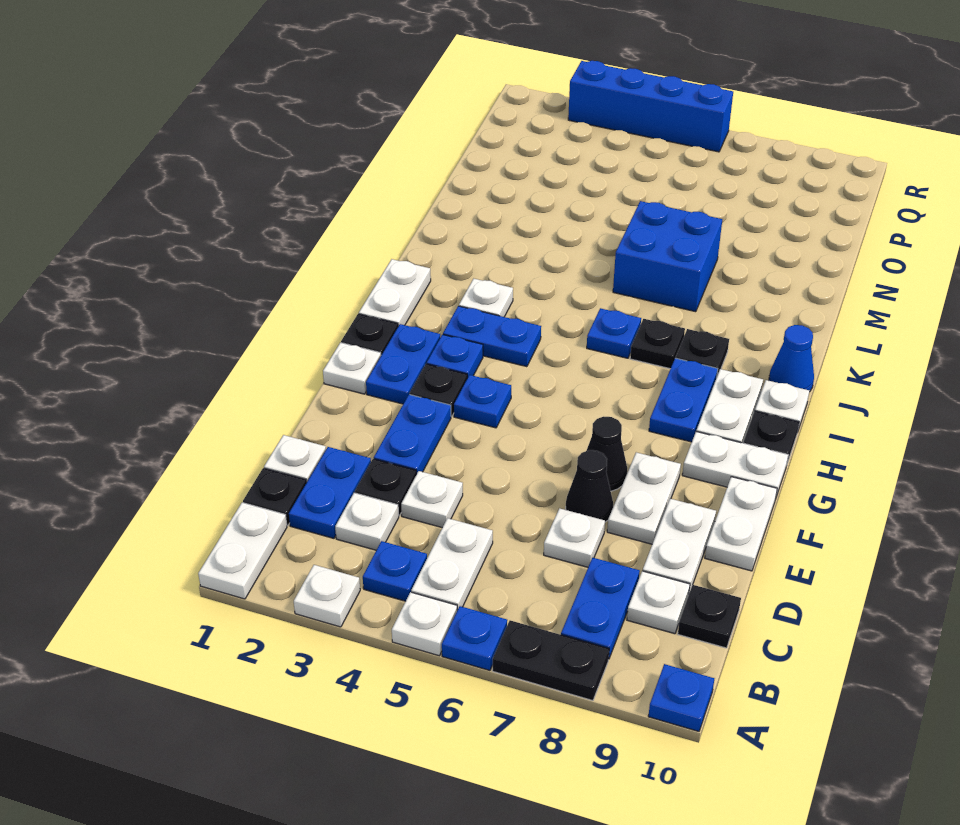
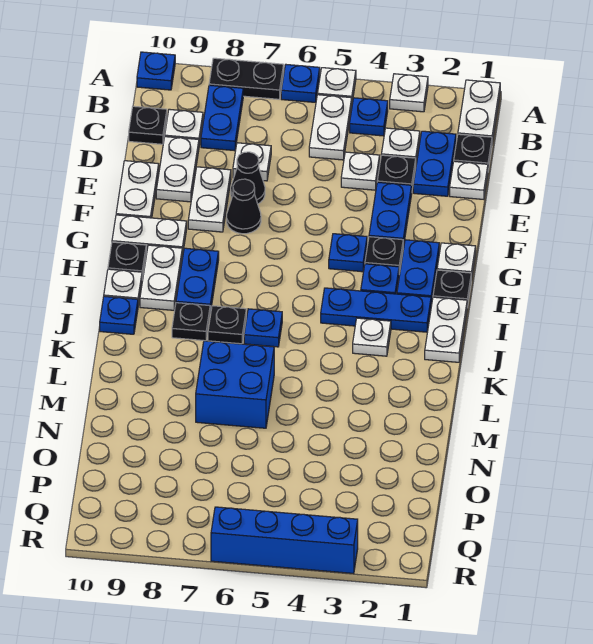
blue plate I3:I4 level 1 -> blue plate I2:I4 level 1
blue cone J10 level 1 -> blue plate J10 level 1

